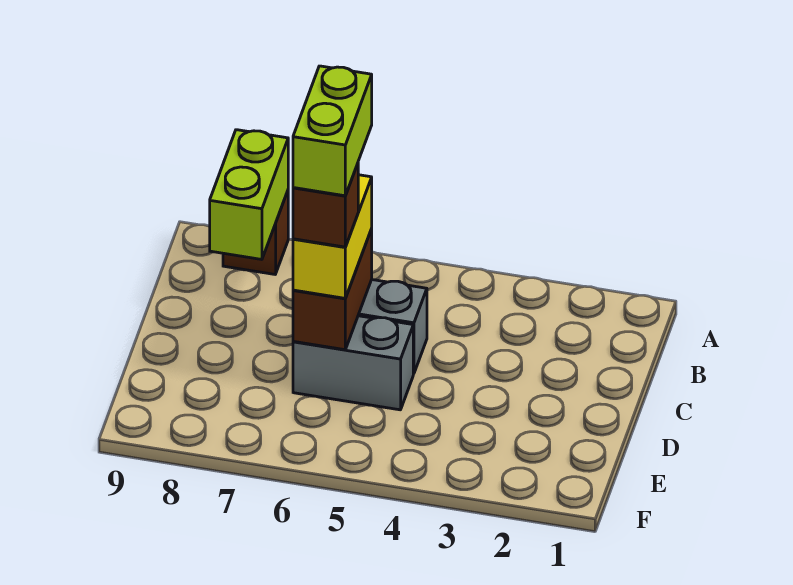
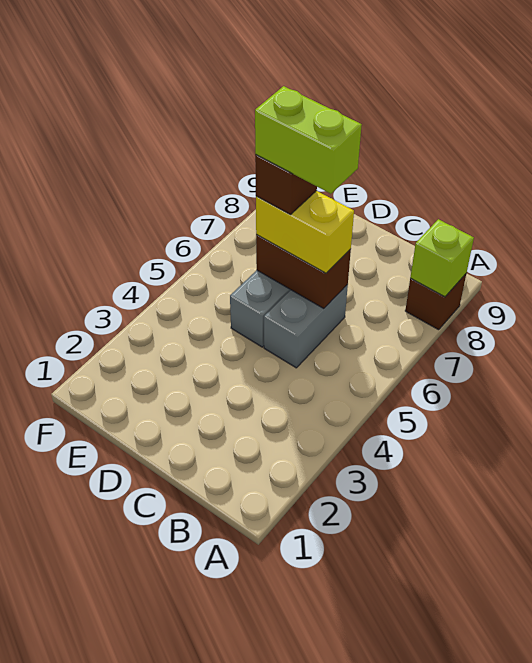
lime brick A8:B8 level 2 -> lime brick A8 level 2

